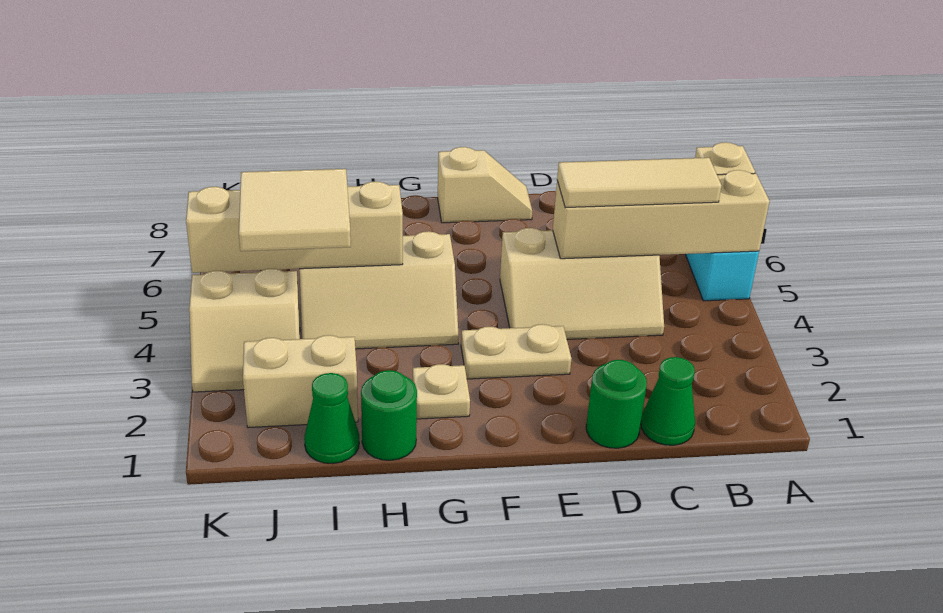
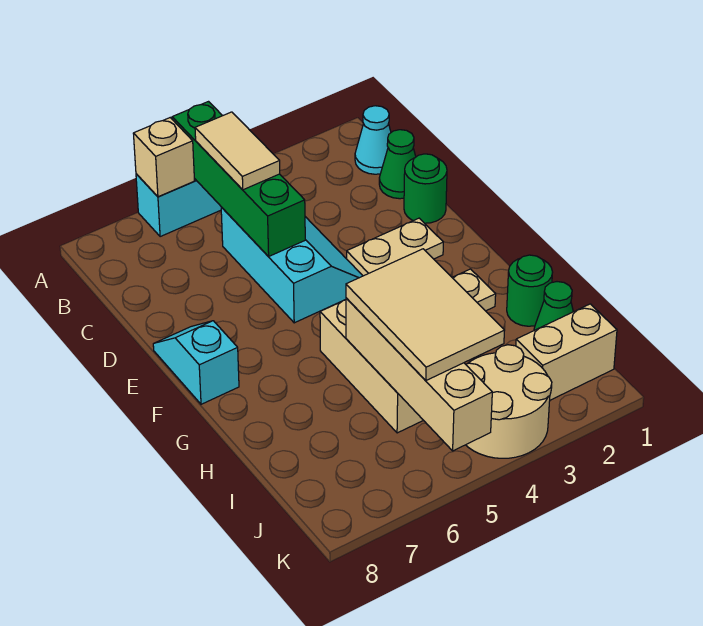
tan brick A5:D5 level 2 -> green brick A5:D5 level 2
none -> cyan cone B1 level 1
tan tile B5:D5 level 3 -> tan tile B5:C5 level 3
tan slope C4:E5 level 1 top 5 -> cyan slope C4:E5 level 1 top 5
tan plate E3:F3 level 1 -> tan plate E2:E3 level 1
tan slope E8:F8 level 1 top F -> cyan slope E8:F8 level 1 top F
tan brick I2:J2 level 1 -> tan brick J1:J2 level 1
tan tile I4:J5 level 3 -> tan tile H4:J5 level 3
tan slope J3:K4 level 1 top 4 -> tan round brick J3:K4 level 1

